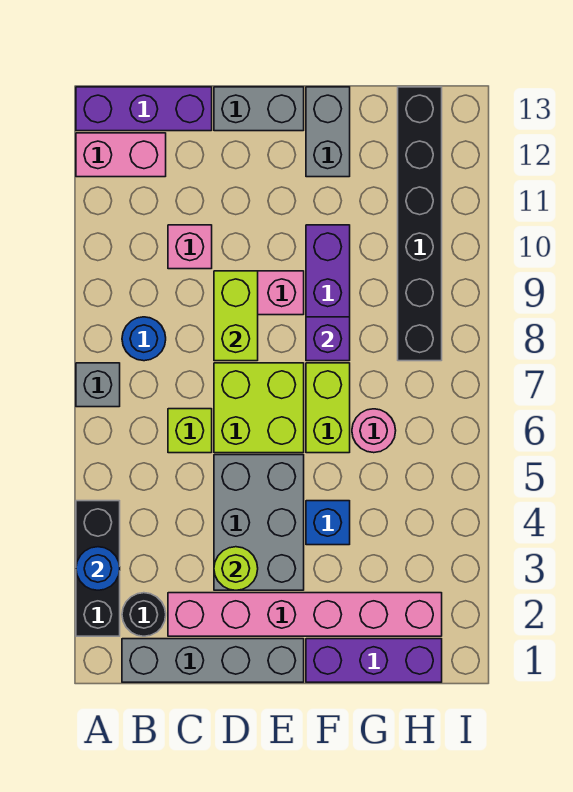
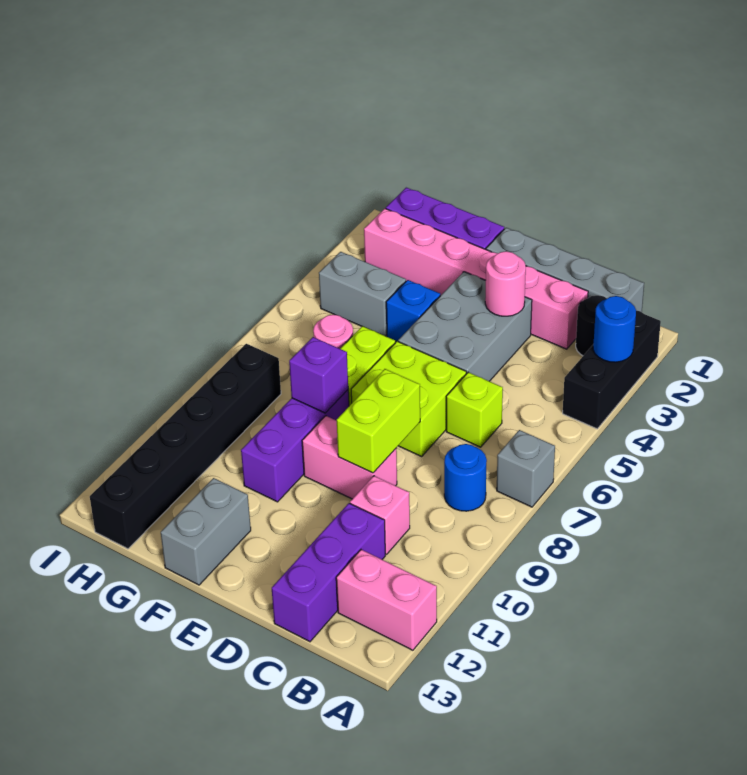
purple brick A13:C13 level 1 -> purple brick C11:C13 level 1
lime round brick D3 level 2 -> pink round brick D3 level 2
grey brick D13:E13 level 1 -> grey brick G4:H4 level 1

